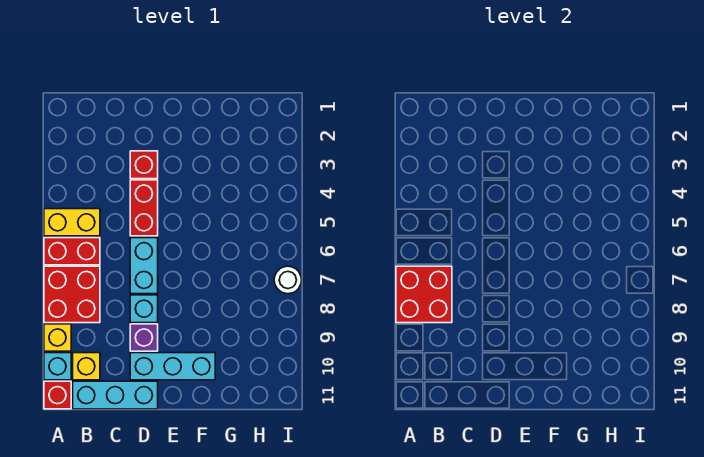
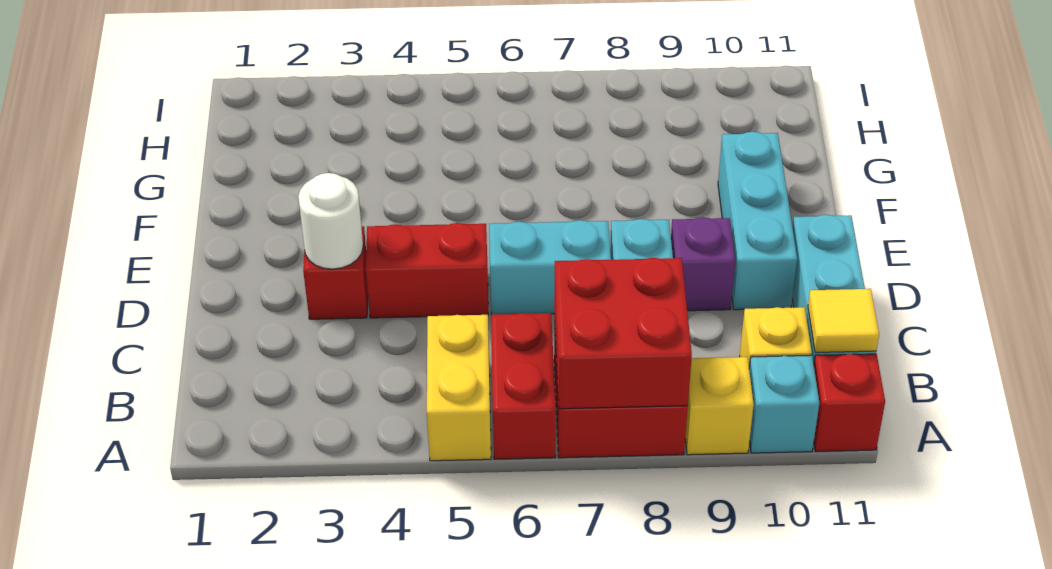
none -> yellow tile B11 level 2
white round brick I7 level 1 -> white round brick D3 level 2

